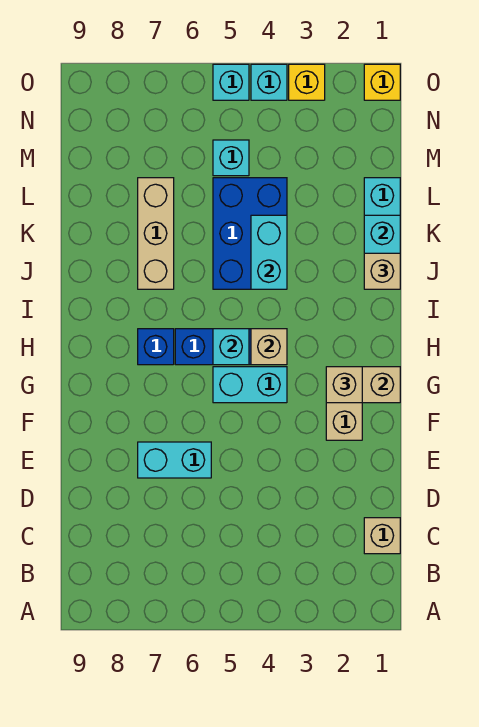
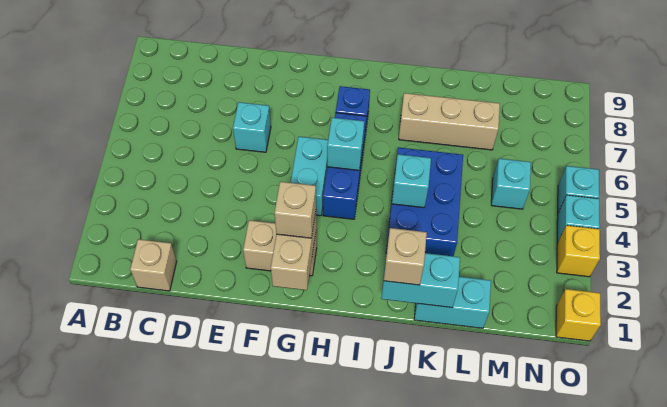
cyan brick E6:E7 level 1 -> cyan brick E6 level 1
tan brick H4 level 2 -> none
blue brick J4:L5 level 1 -> blue brick J3:K5 level 1
cyan brick J4:K4 level 2 -> cyan brick J4 level 2

